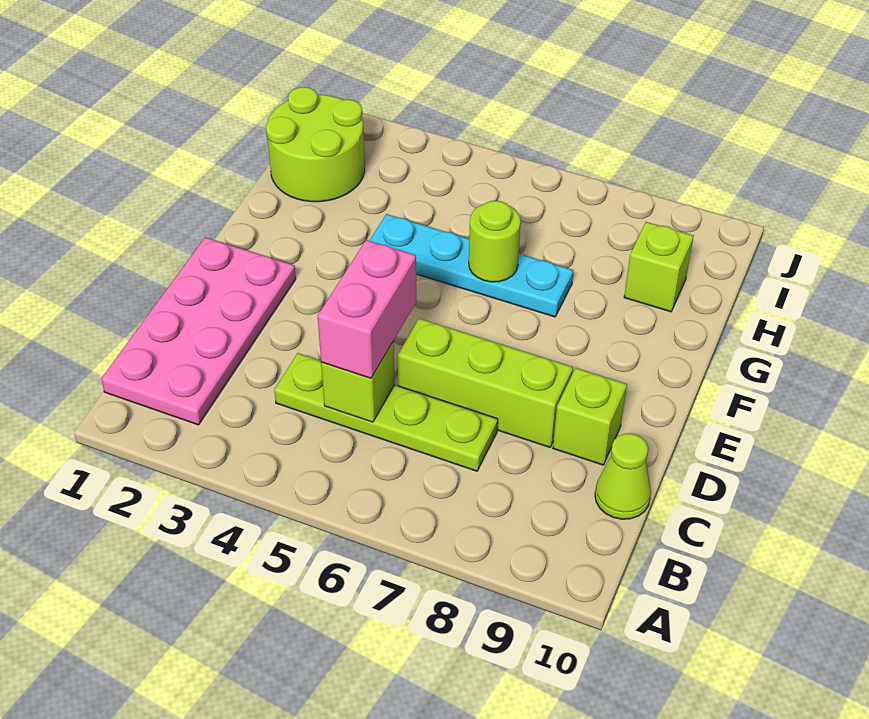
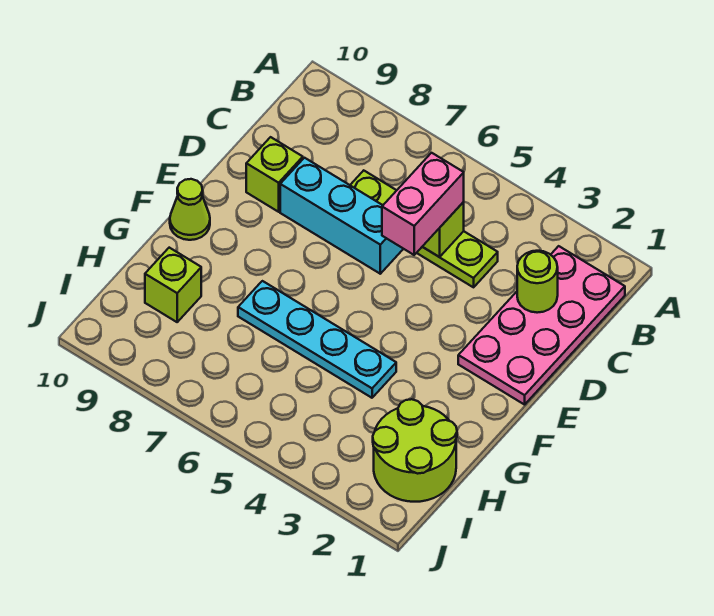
lime cone C10 level 1 -> lime cone F10 level 1
lime brick D6:D8 level 1 -> cyan brick D6:D8 level 1
lime round brick G6 level 2 -> lime round brick C2 level 2

